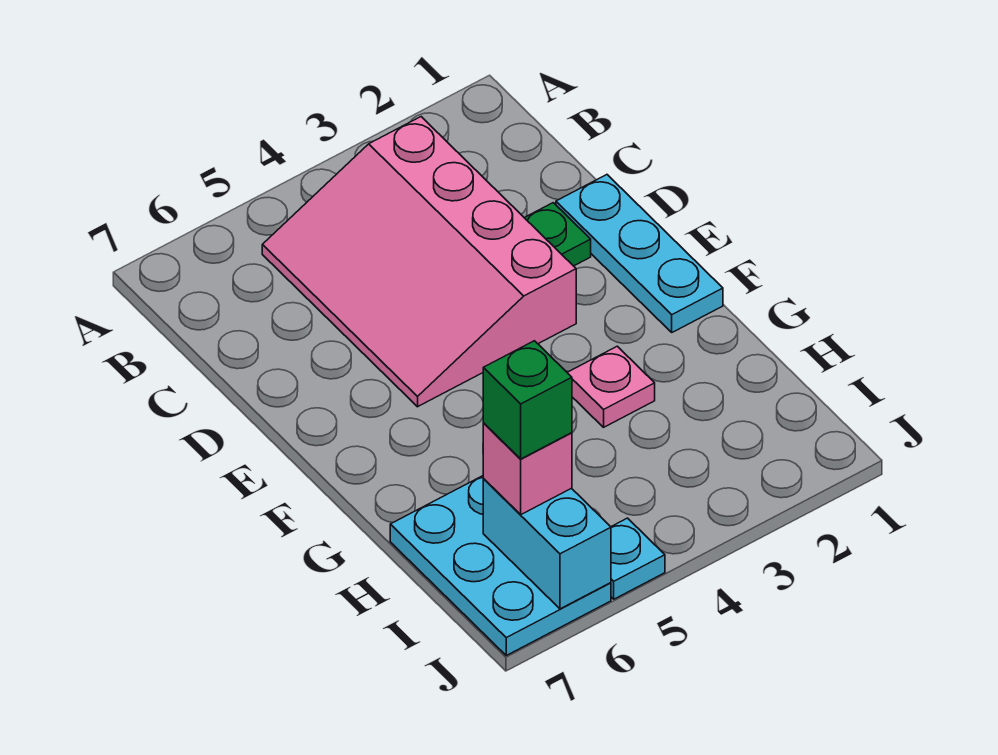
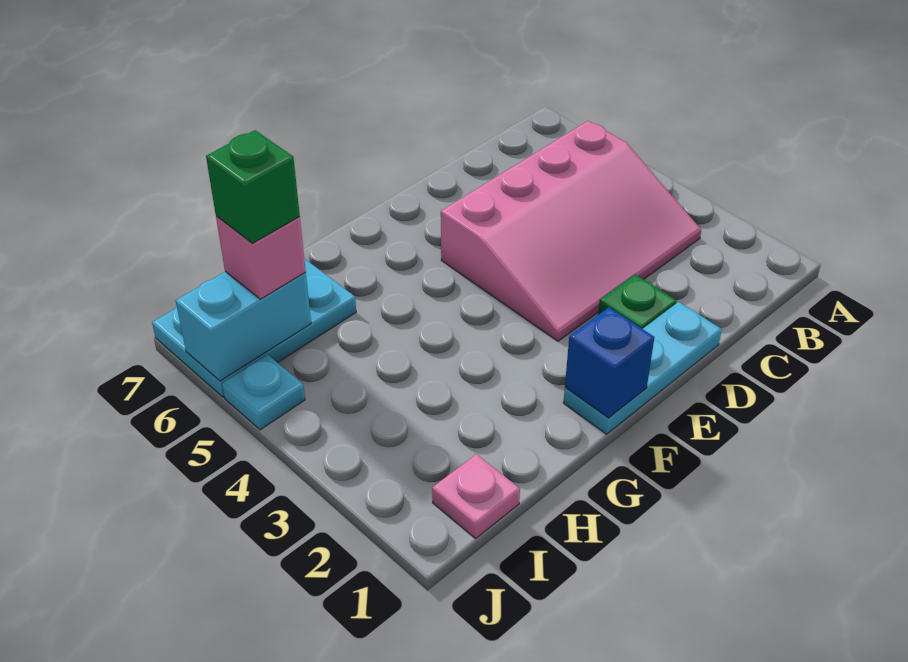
pink slope B3:E5 level 1 top 3 -> pink slope B3:E5 level 1 top 5
none -> blue brick F1 level 2
pink plate G3 level 1 -> pink plate I1 level 1

